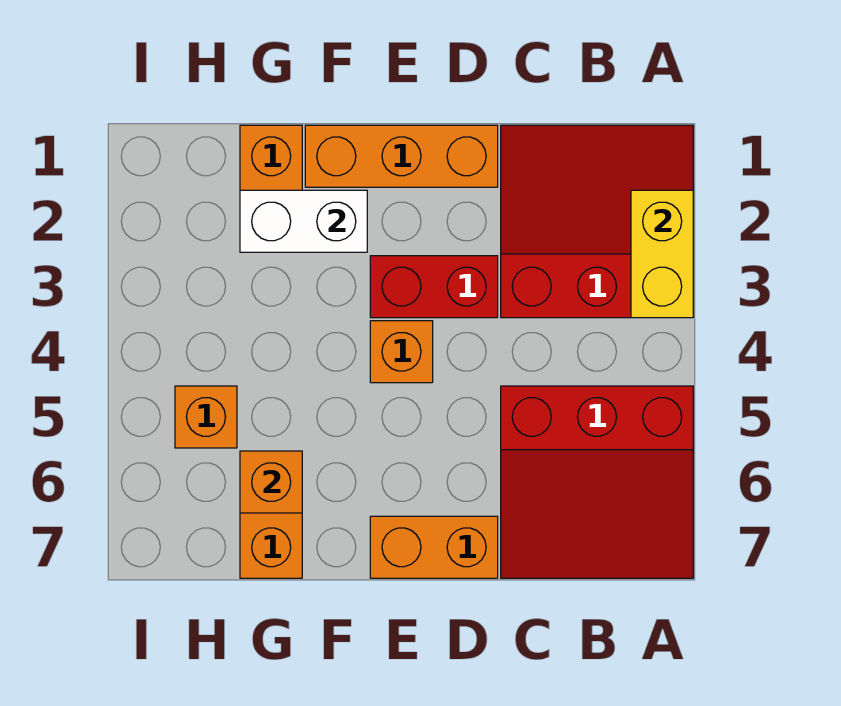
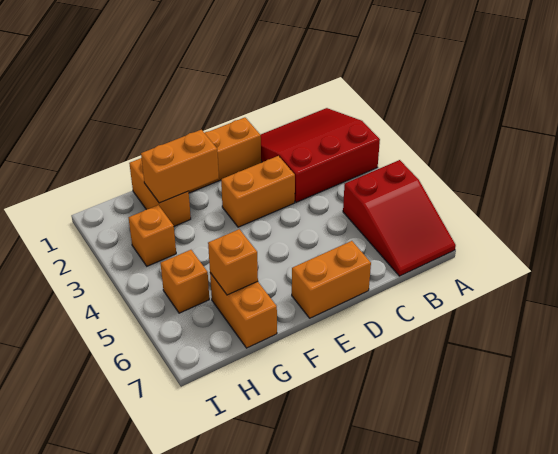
yellow brick A2:A3 level 2 -> none
red slope A5:C7 level 1 top 5 -> red slope A5:B7 level 1 top 5
red brick D3:E3 level 1 -> orange brick D3:E3 level 1
orange brick E4 level 1 -> orange brick H3 level 1
white brick F2:G2 level 2 -> orange brick F2:G2 level 2

